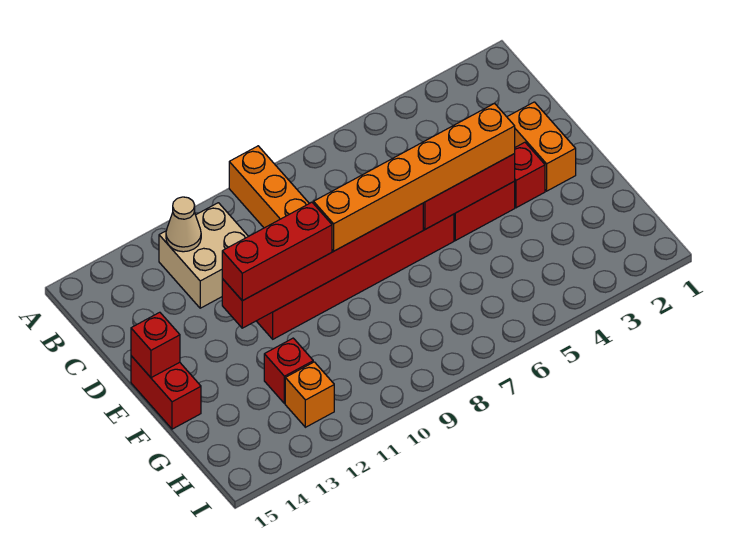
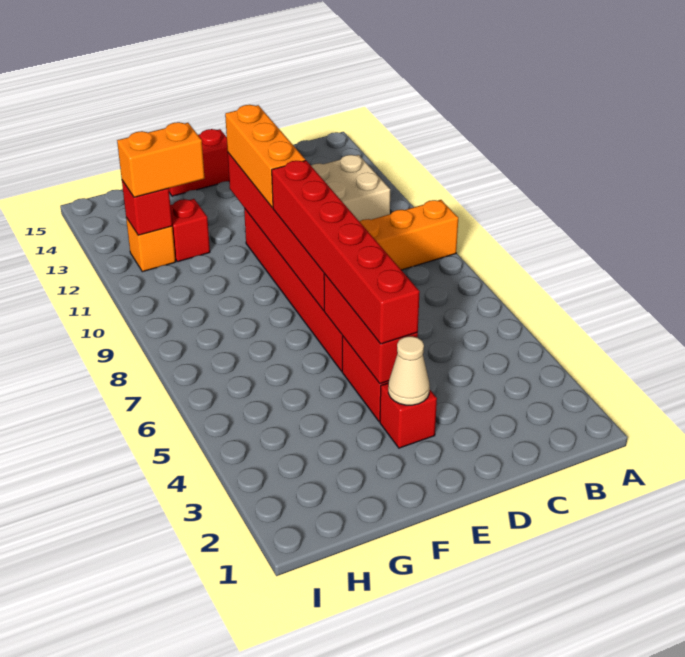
tan cone B12 level 2 -> tan cone E3 level 2
orange brick D2:E2 level 1 -> orange brick G12:H12 level 3
orange brick E4:E9 level 3 -> red brick E4:E9 level 3
red brick E10:E12 level 3 -> orange brick E10:E12 level 3
red brick E15 level 2 -> red brick H12 level 2

